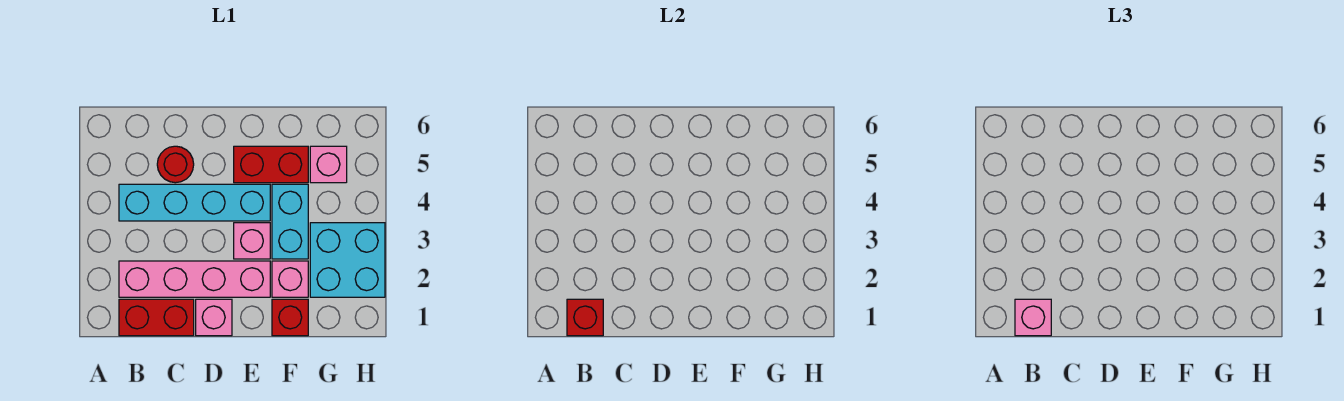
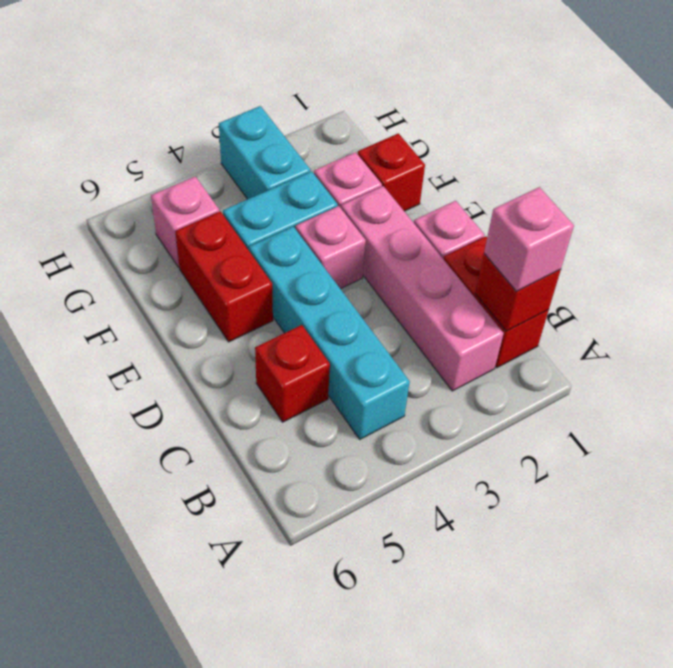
red round brick C5 level 1 -> red brick C5 level 1
cyan brick G2:H3 level 1 -> cyan brick G3:H3 level 1

